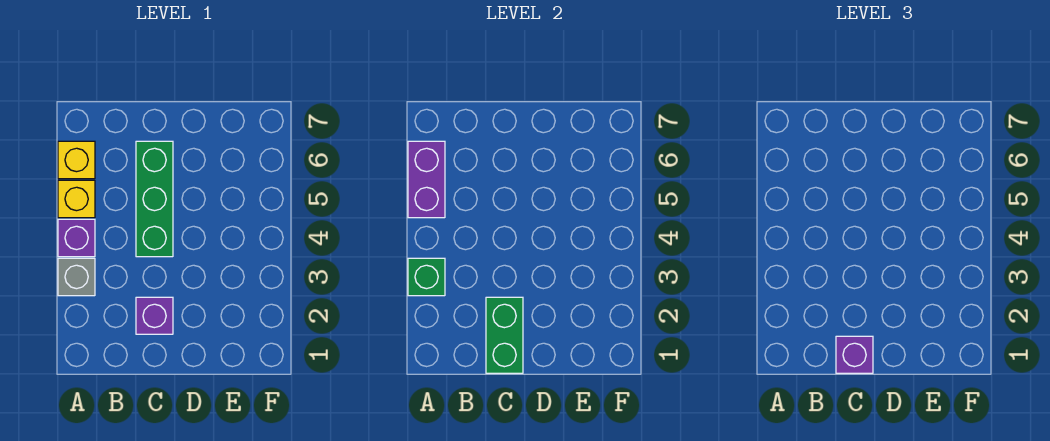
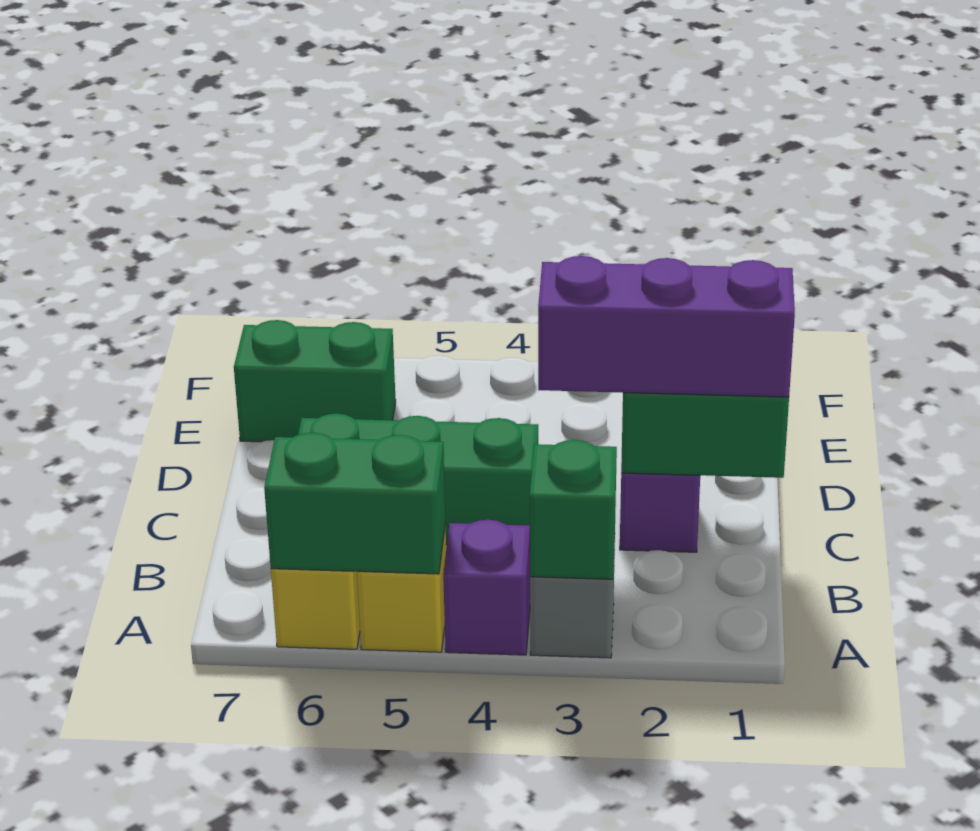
purple brick A5:A6 level 2 -> green brick A5:A6 level 2
purple brick C1 level 3 -> purple brick C1:C3 level 3
none -> green brick E6:E7 level 1

